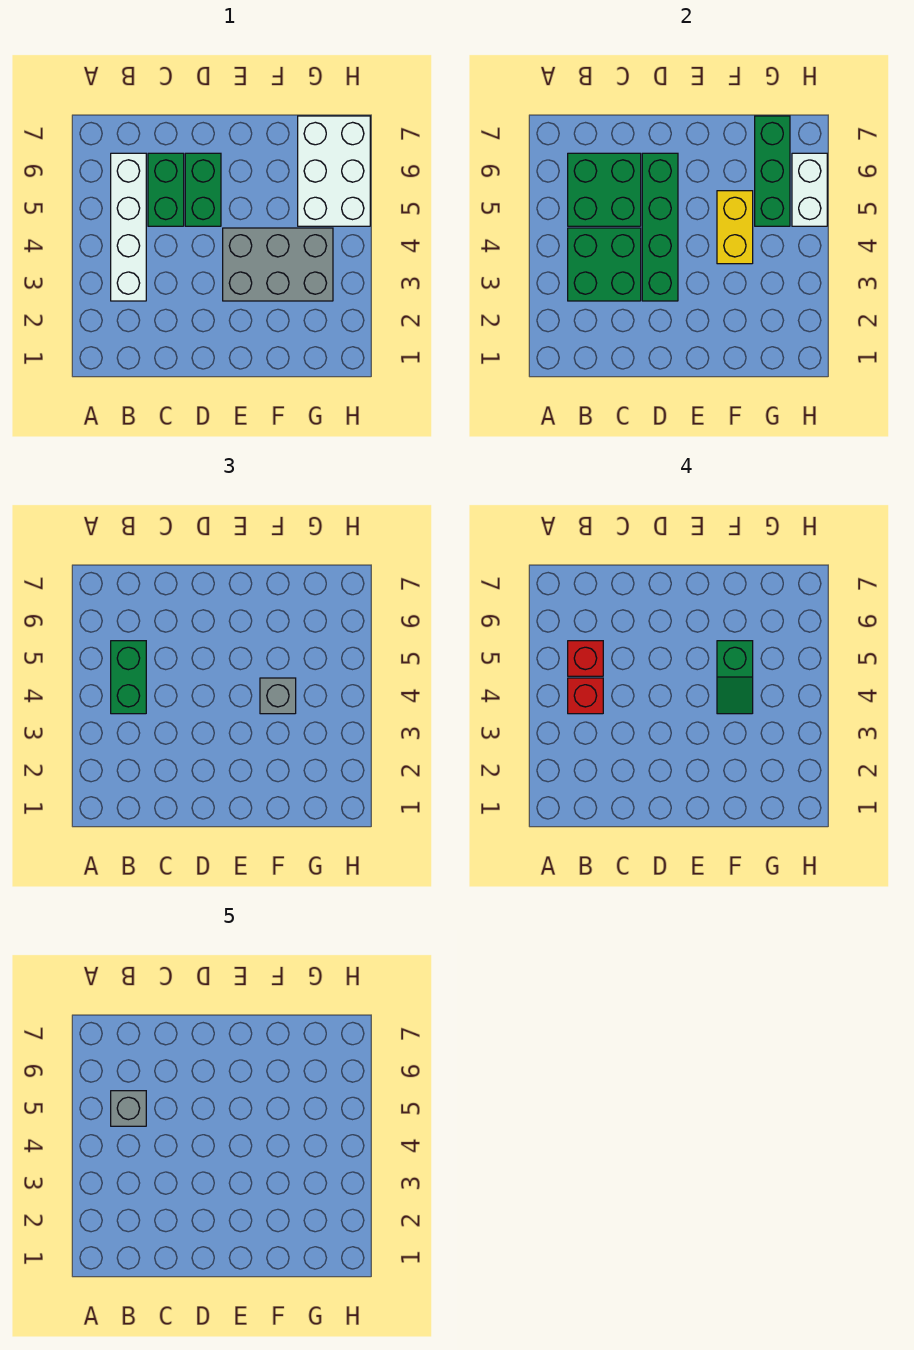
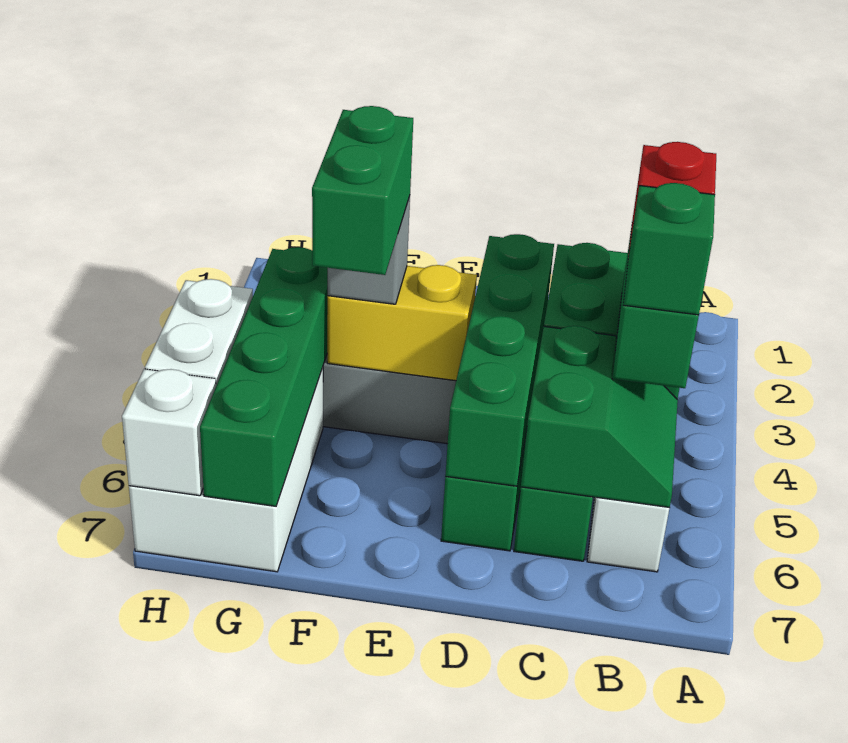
green brick B5:C6 level 2 -> green slope B5:C6 level 2 top C
red brick B5 level 4 -> green brick B5 level 4
grey brick B5 level 5 -> none
yellow brick F4:F5 level 2 -> yellow brick E4:F4 level 2
green slope F4:F5 level 4 top 5 -> green brick F4:F5 level 4
green brick G5:G7 level 2 -> green brick G4:G7 level 2
none -> white brick H7 level 2

